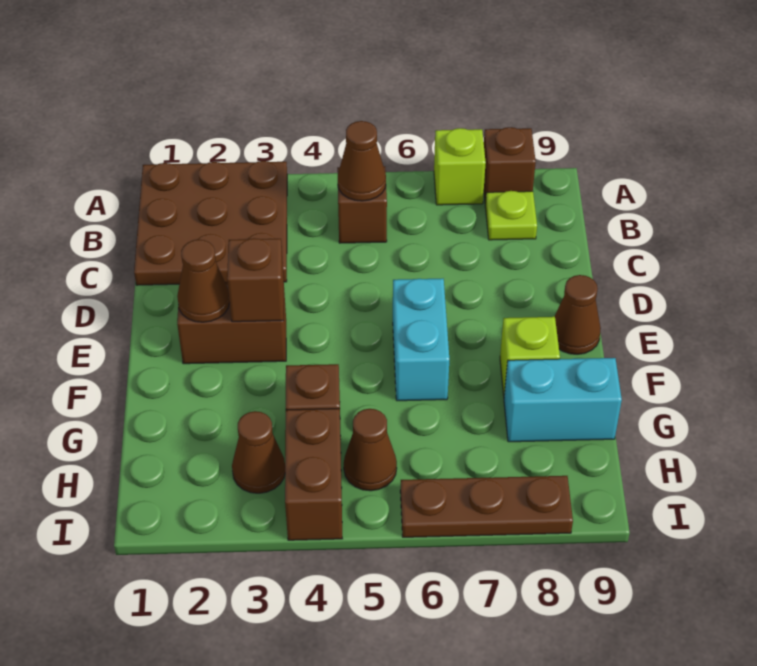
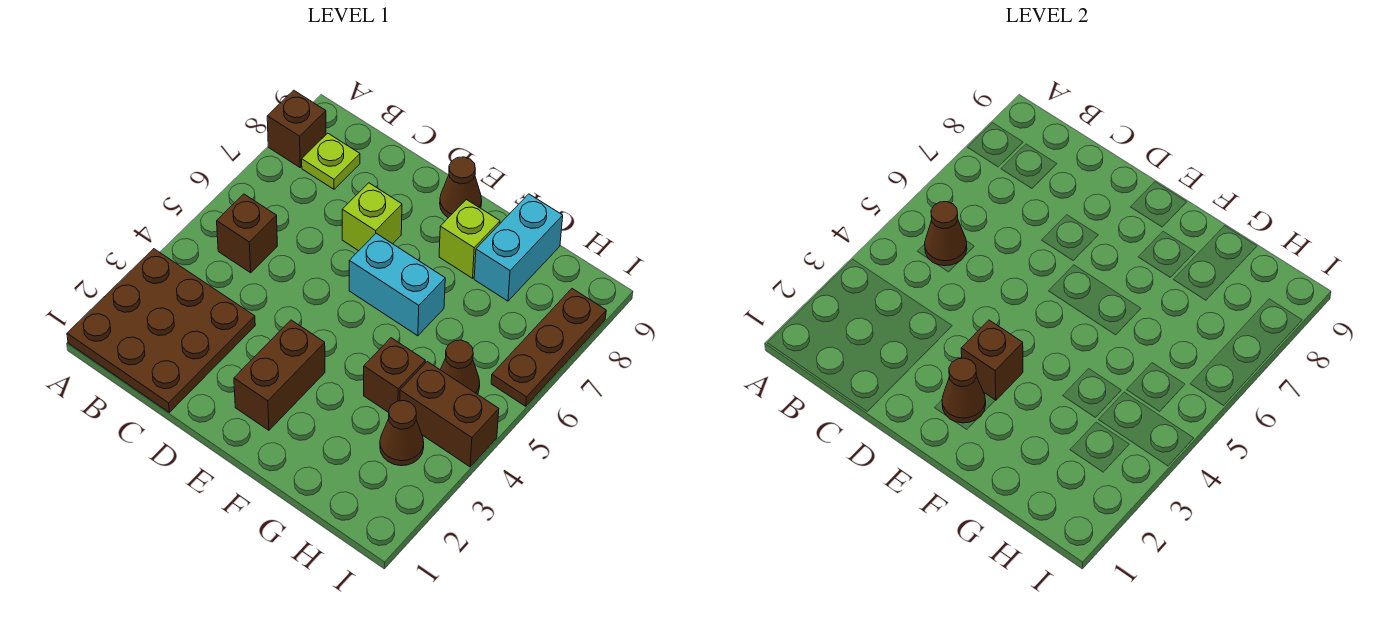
lime brick A7 level 1 -> lime brick D7 level 1

